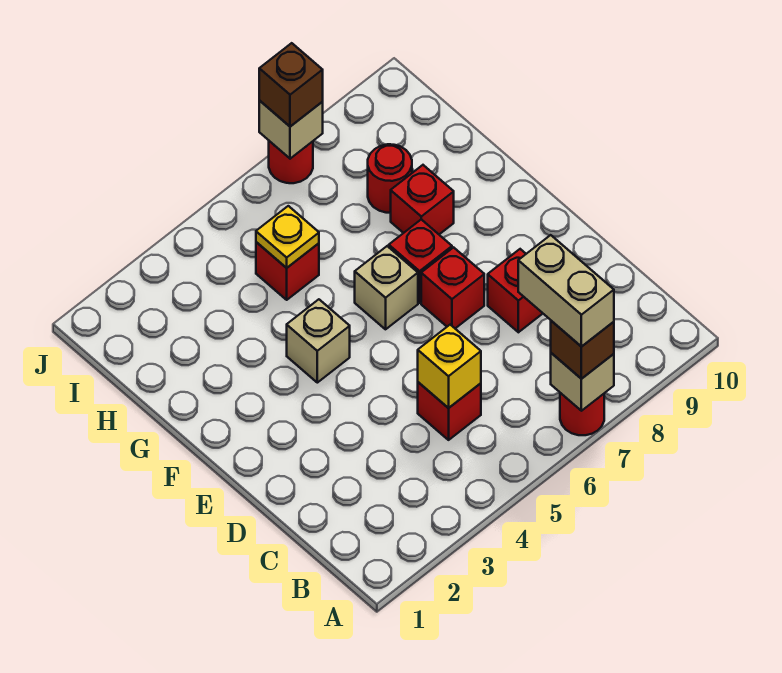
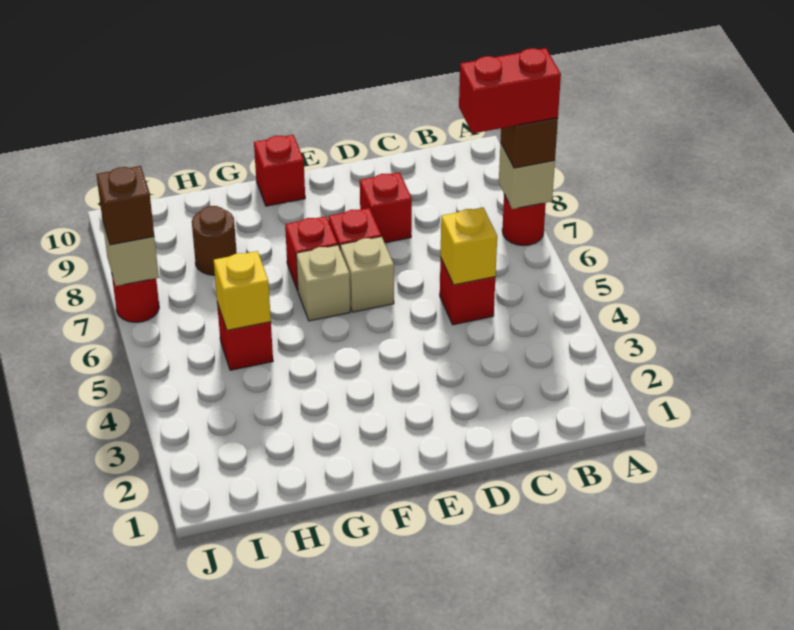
tan brick A7:B7 level 4 -> red brick A7:B7 level 4
tan brick F4 level 1 -> tan brick E6 level 1
red brick G8 level 1 -> red brick F10 level 1
yellow plate H5 level 2 -> yellow brick H5 level 2
red round brick H8 level 1 -> brown round brick H8 level 1

